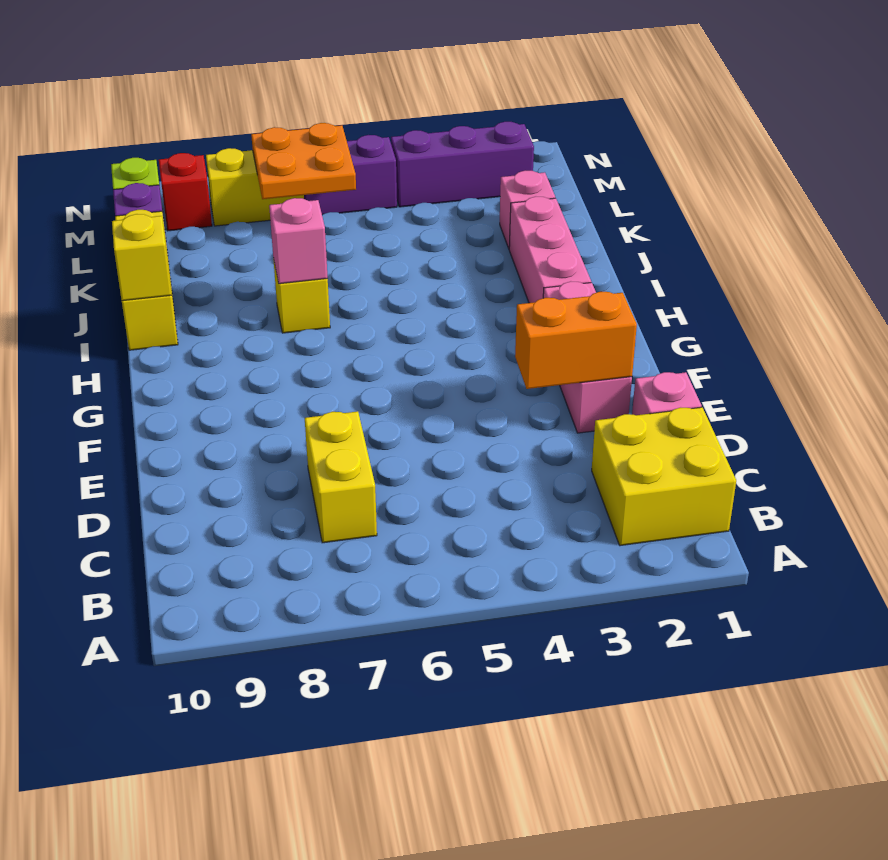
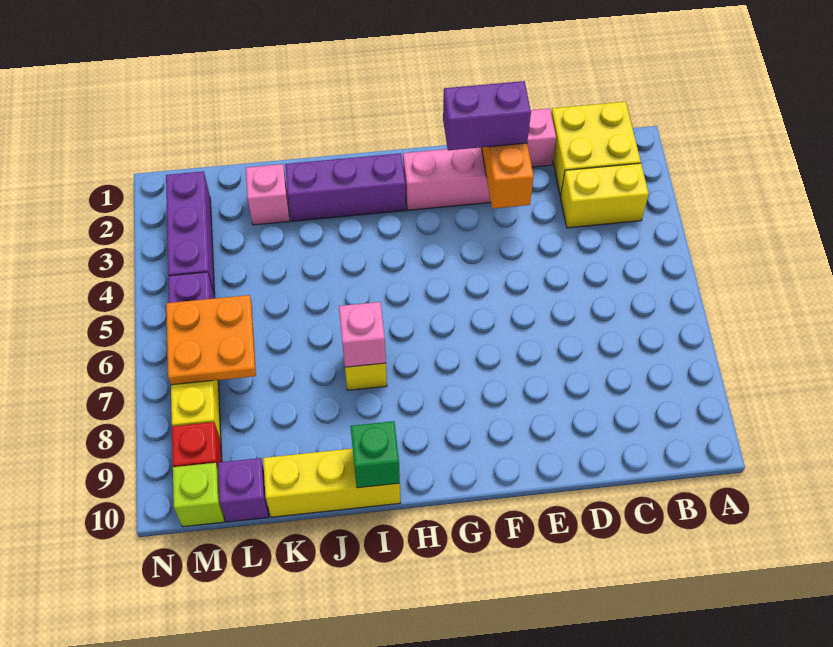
yellow brick C7:D7 level 1 -> yellow brick B3:C3 level 1
none -> purple brick E2:F2 level 3
pink brick H2:J2 level 1 -> purple brick H2:J2 level 1
yellow brick I10 level 2 -> green brick I10 level 2

